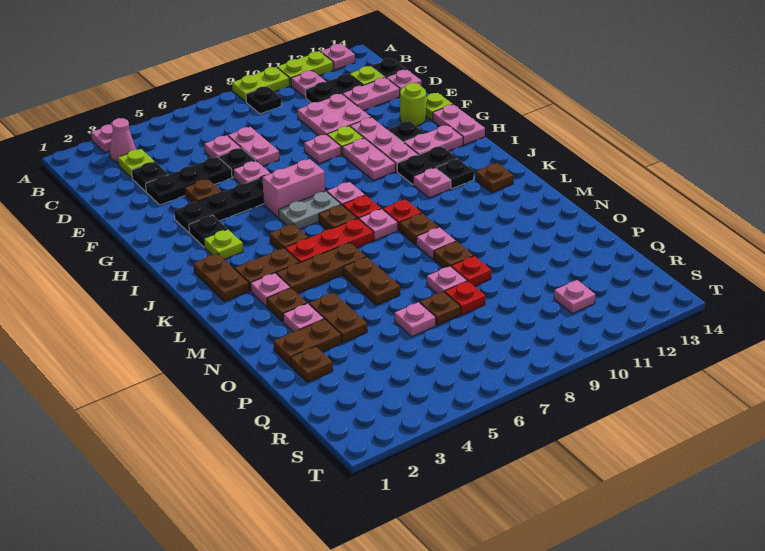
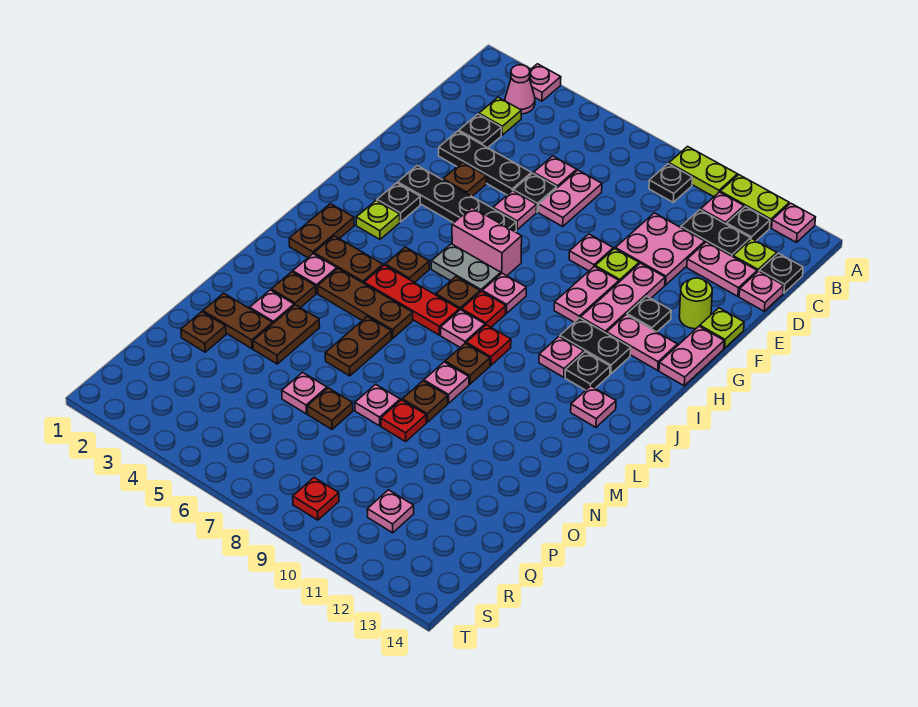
none -> black plate B12 level 1
brown plate K13 level 1 -> pink plate K13 level 1
red plate P8 level 1 -> red plate S9 level 1

